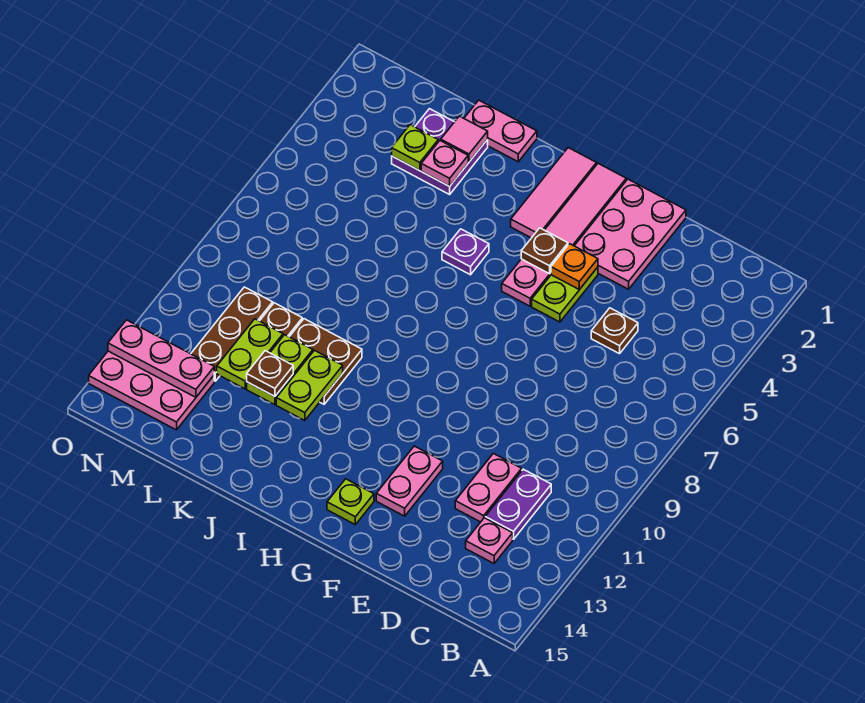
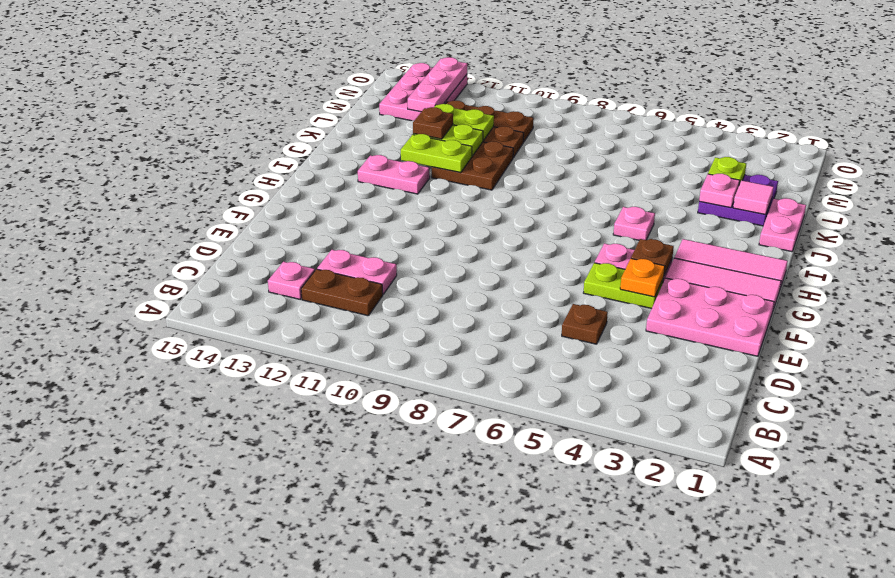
purple plate C11:C12 level 1 -> brown plate C11:C12 level 1
pink plate F12:F13 level 1 -> pink plate I12:I13 level 1
lime plate G14 level 1 -> none
purple plate I5 level 1 -> pink plate I5 level 1

